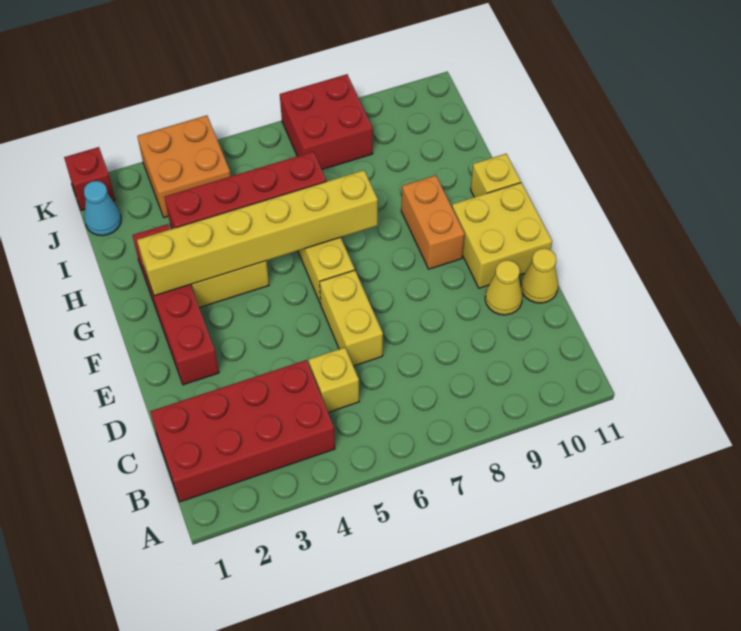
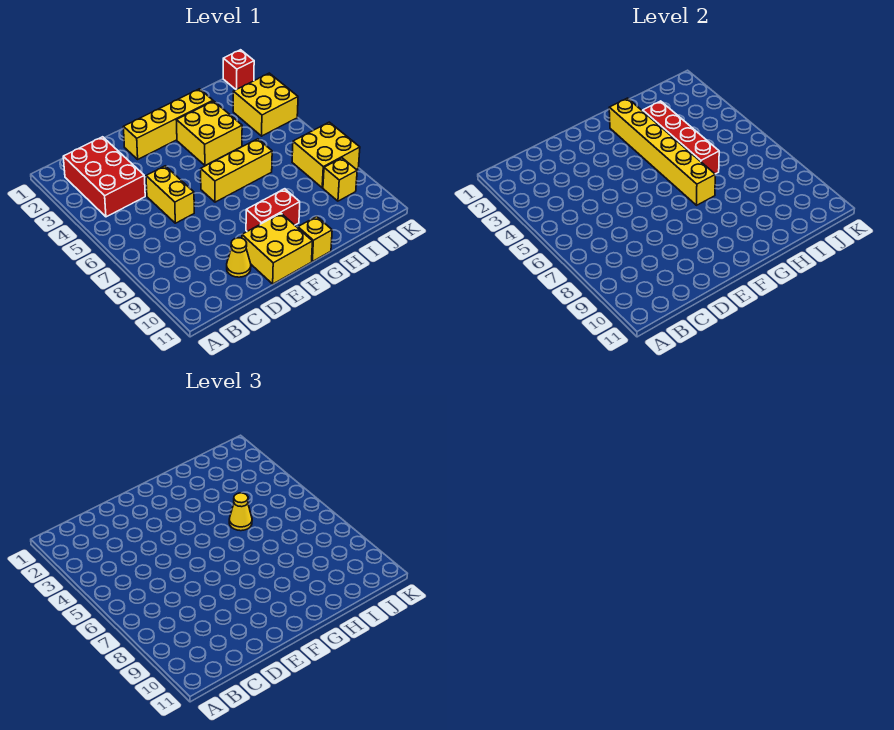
red brick B1:C4 level 1 -> red brick B2:C4 level 1
yellow brick C5 level 1 -> yellow brick J9 level 1
yellow brick D6:E6 level 1 -> yellow brick D5:D6 level 1
yellow cone D11 level 1 -> yellow cone H5 level 3
red brick E2:H2 level 1 -> yellow brick E2:H2 level 1
orange brick F9:G9 level 1 -> red brick F9:G9 level 1
cyan cone J1 level 1 -> none
orange brick J3:K4 level 1 -> yellow brick J3:K4 level 1
red brick J7:K8 level 1 -> yellow brick J7:K8 level 1

